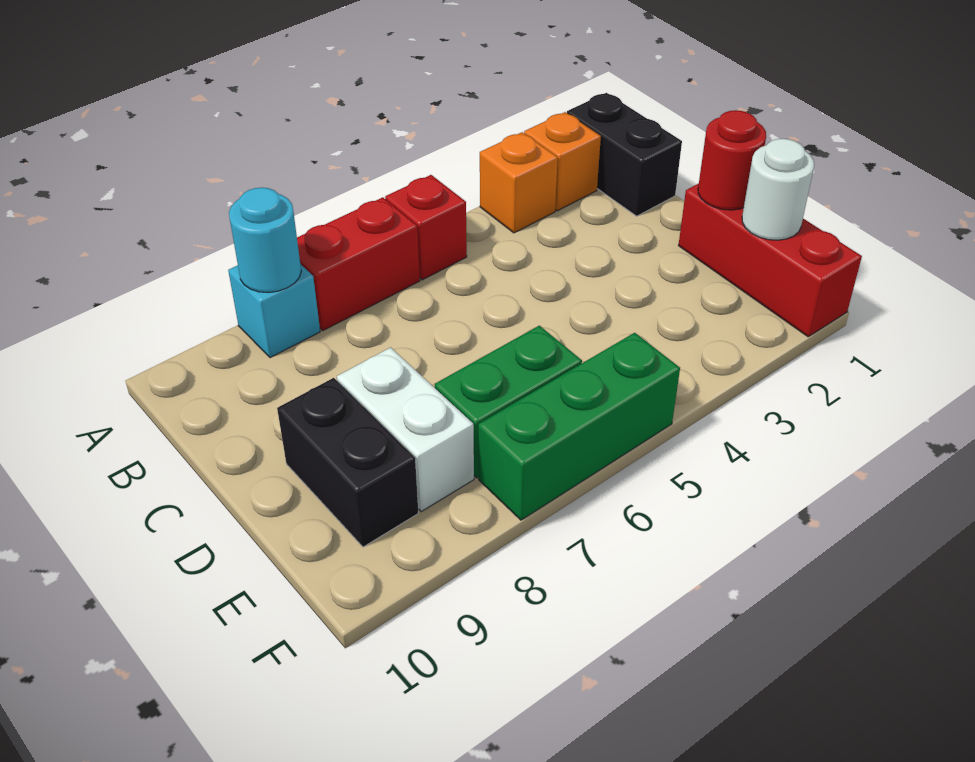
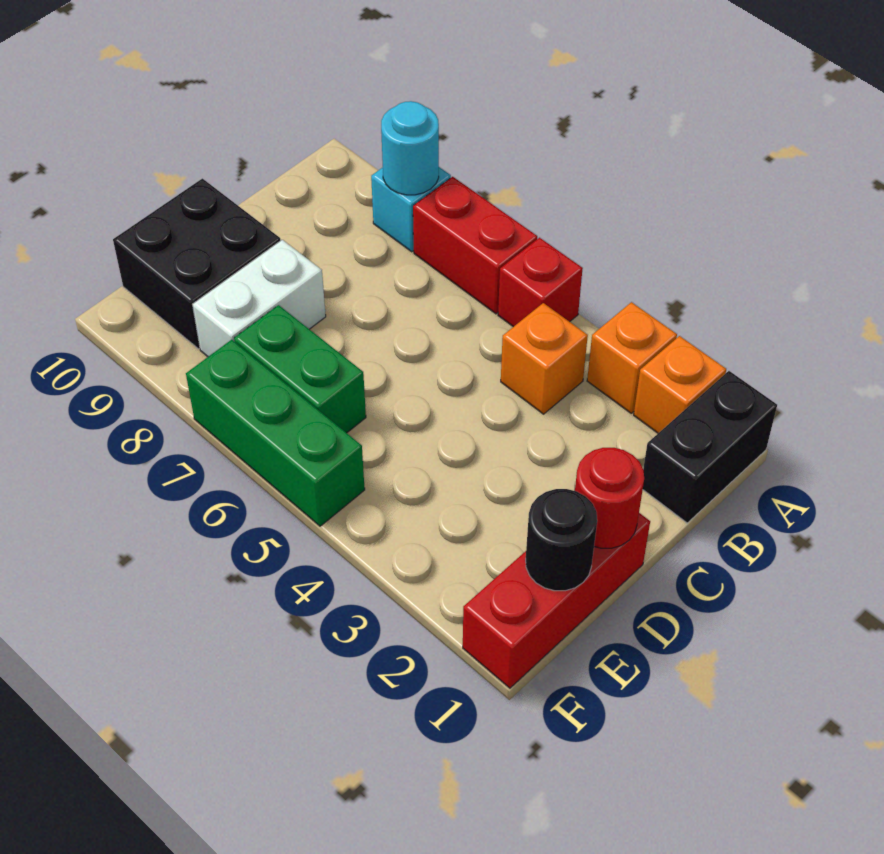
none -> orange brick B4 level 1
black brick D9:E9 level 1 -> black brick D9:E10 level 1
white round brick E1 level 2 -> black round brick E1 level 2

